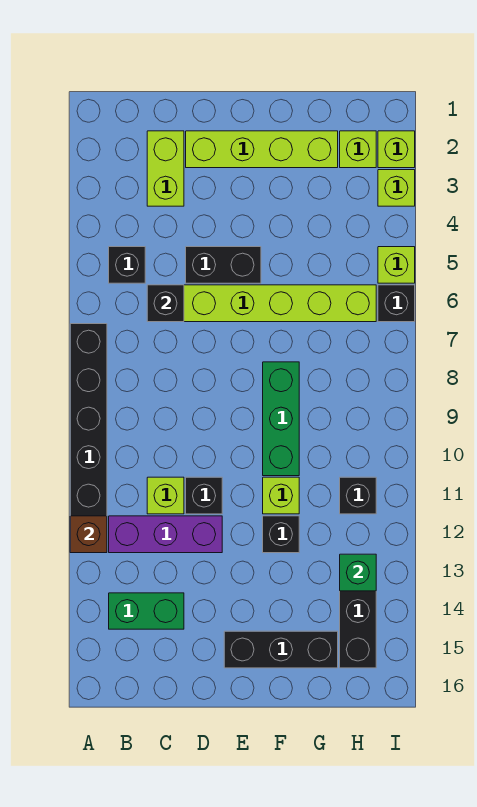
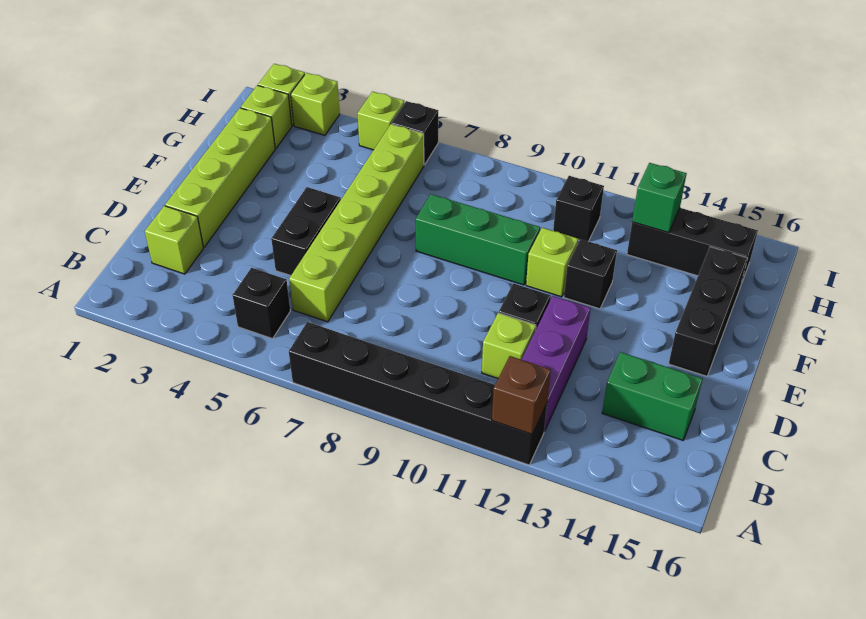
green brick B14:C14 level 1 -> green brick C14:C15 level 1
lime brick C2:C3 level 1 -> lime brick C2 level 1
black brick C6 level 2 -> none

